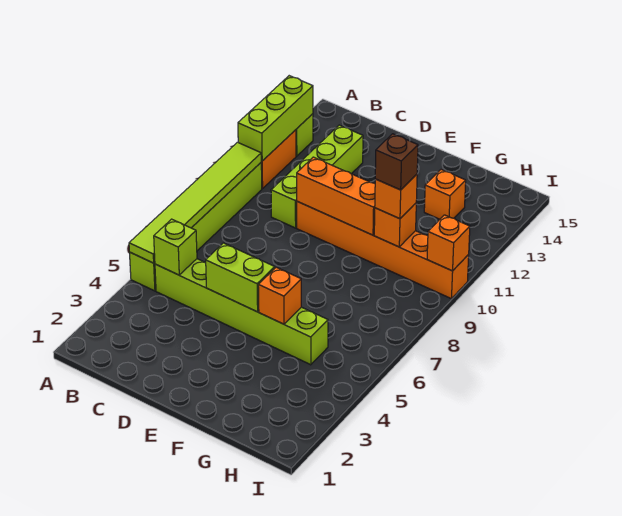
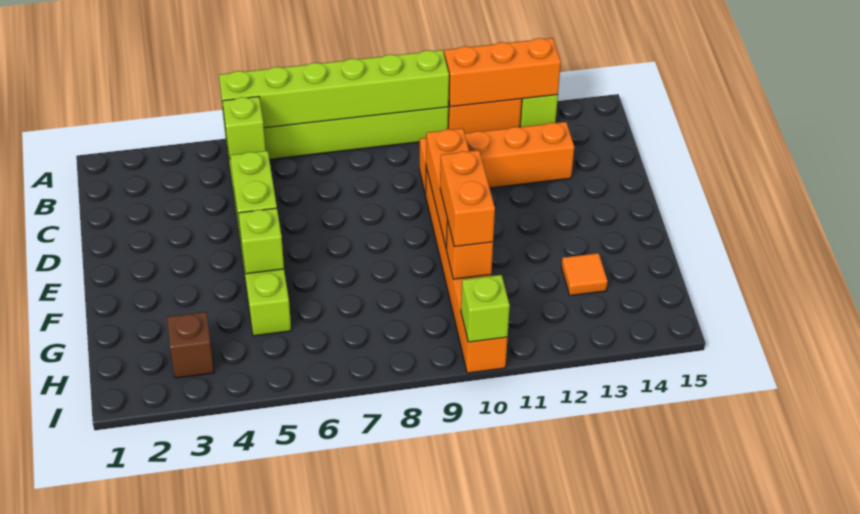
lime tile A5:A10 level 2 -> lime brick A5:A10 level 2
lime brick A11:A13 level 2 -> orange brick A11:A13 level 2
lime brick C10:C13 level 1 -> orange brick C10:C13 level 1
orange brick F5 level 2 -> lime brick F5 level 2
orange brick G10 level 3 -> orange brick F10:G10 level 3
brown brick G10 level 4 -> brown brick H3 level 1
orange brick G13 level 1 -> orange tile G13 level 1
orange brick I10 level 2 -> lime brick I10 level 2

